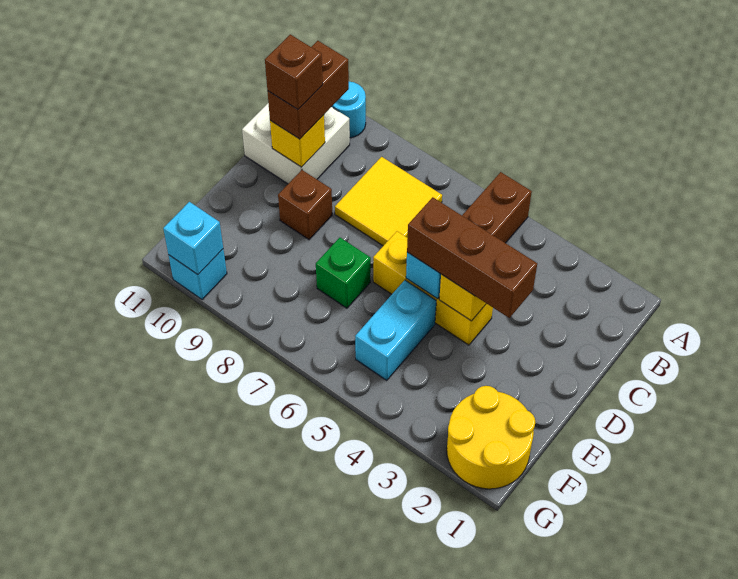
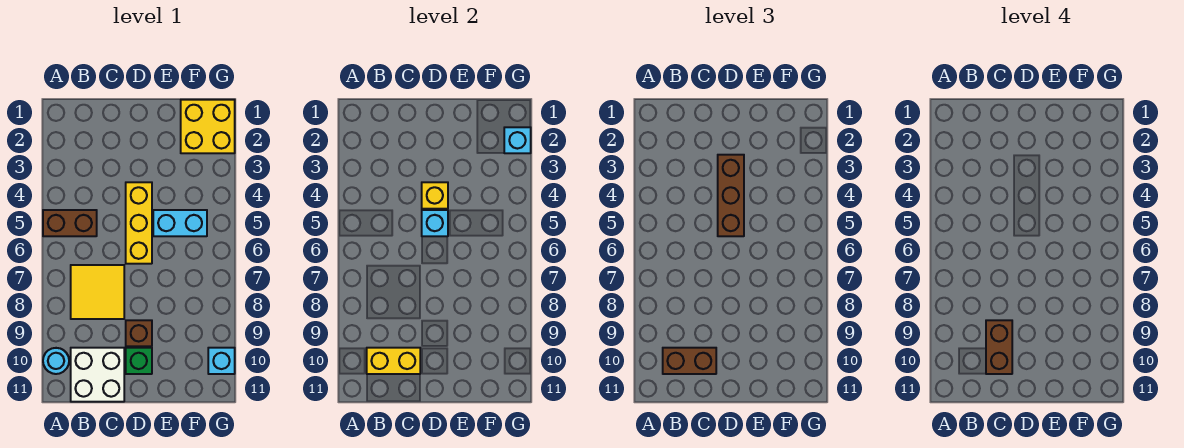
yellow brick C10 level 2 -> yellow brick B10:C10 level 2
brown brick C10 level 4 -> brown brick C9:C10 level 4
green brick E7 level 1 -> green brick D10 level 1
yellow round brick F1:G2 level 1 -> yellow brick F1:G2 level 1
cyan brick G10 level 2 -> cyan brick G2 level 2

